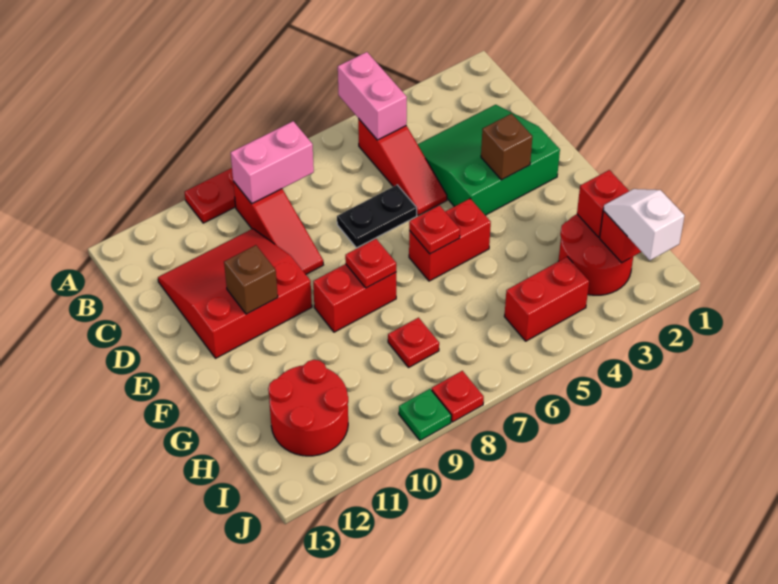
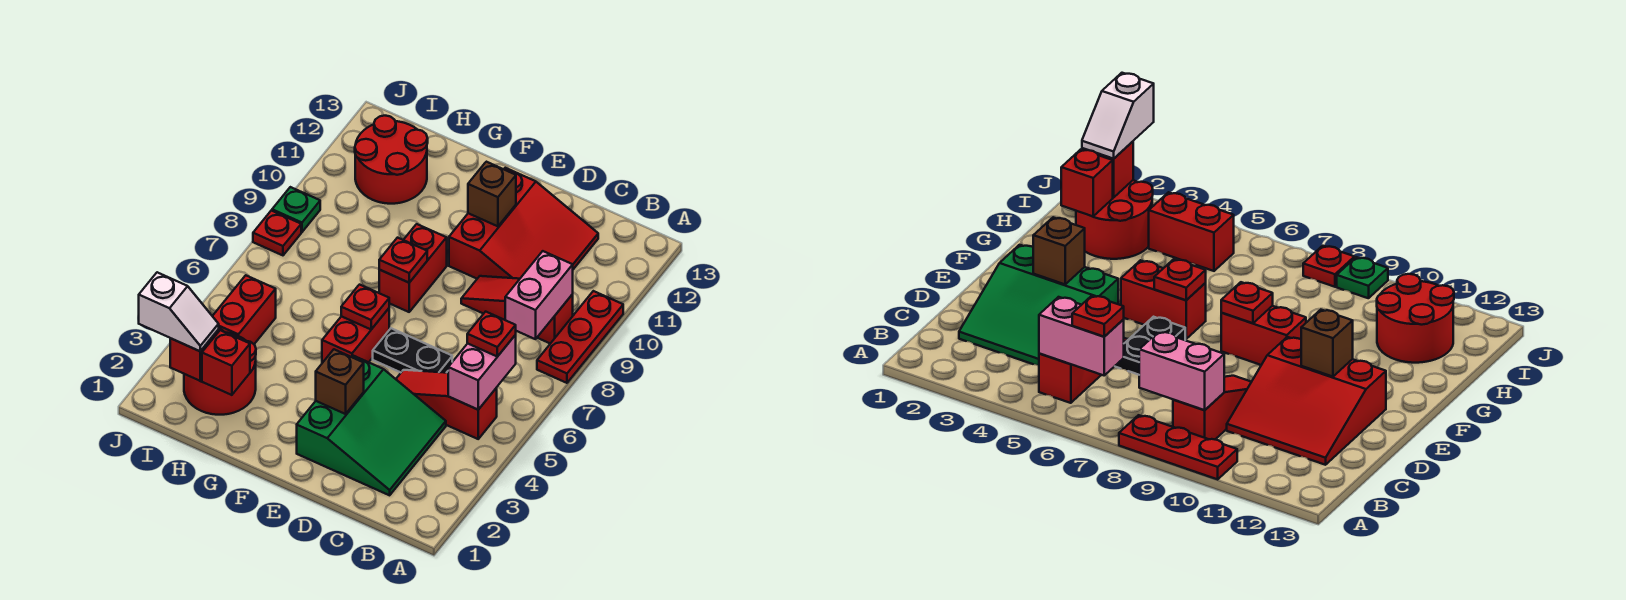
pink brick A5:B5 level 2 -> pink brick B5:B6 level 2
black plate D6:D7 level 1 -> black plate D6:E6 level 1
red plate H8 level 1 -> red plate B6 level 3

